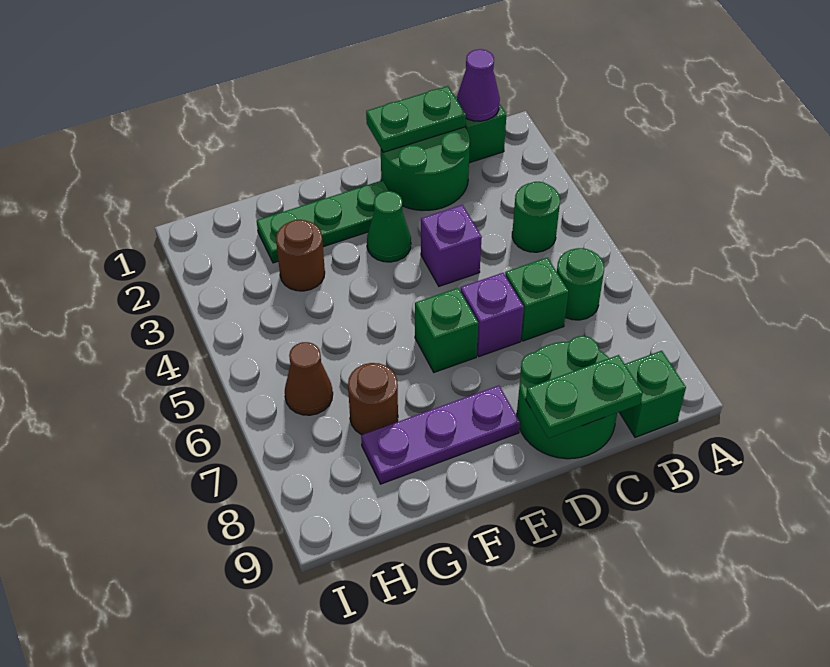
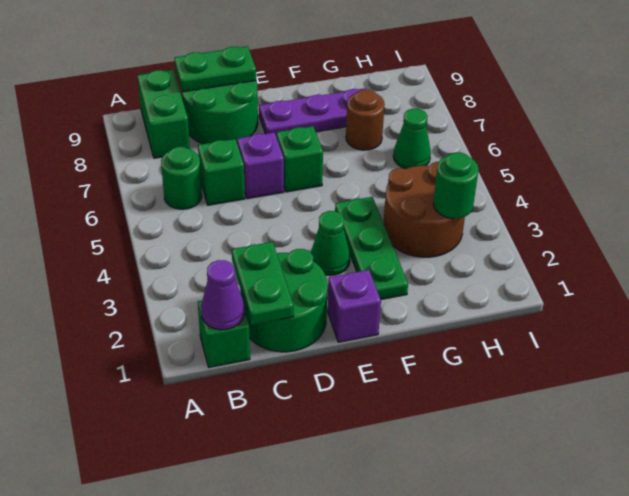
green round brick B4 level 1 -> green round brick H3 level 2
green brick B9 level 1 -> green brick B8:B9 level 1
green plate C1:D1 level 2 -> green plate C1:C2 level 2
purple brick D4 level 1 -> purple brick E1 level 1
green plate E2:G2 level 1 -> green plate F2:F4 level 1
brown round brick G3 level 1 -> brown round brick G3:H4 level 1
brown cone H6 level 1 -> green cone H6 level 1

